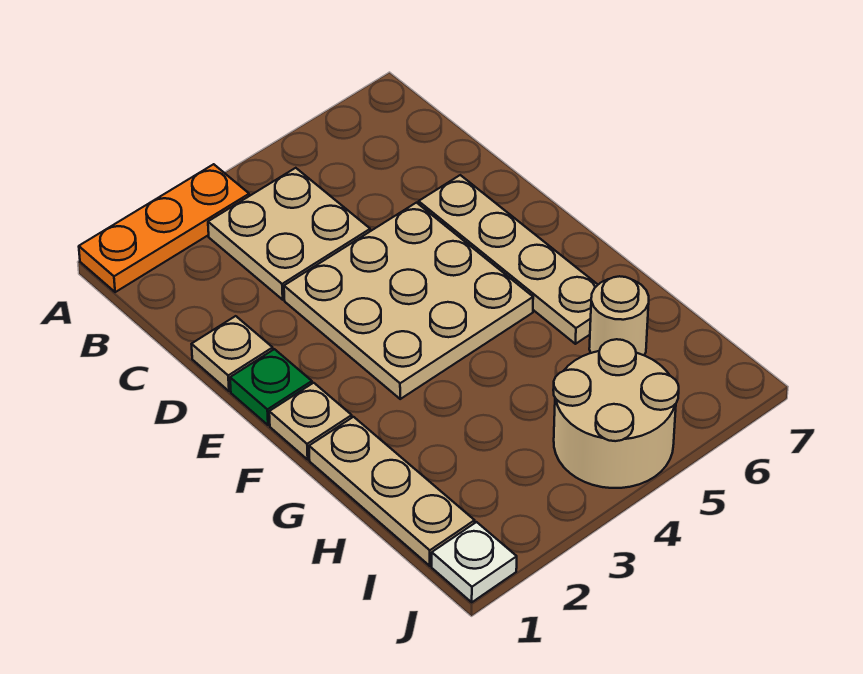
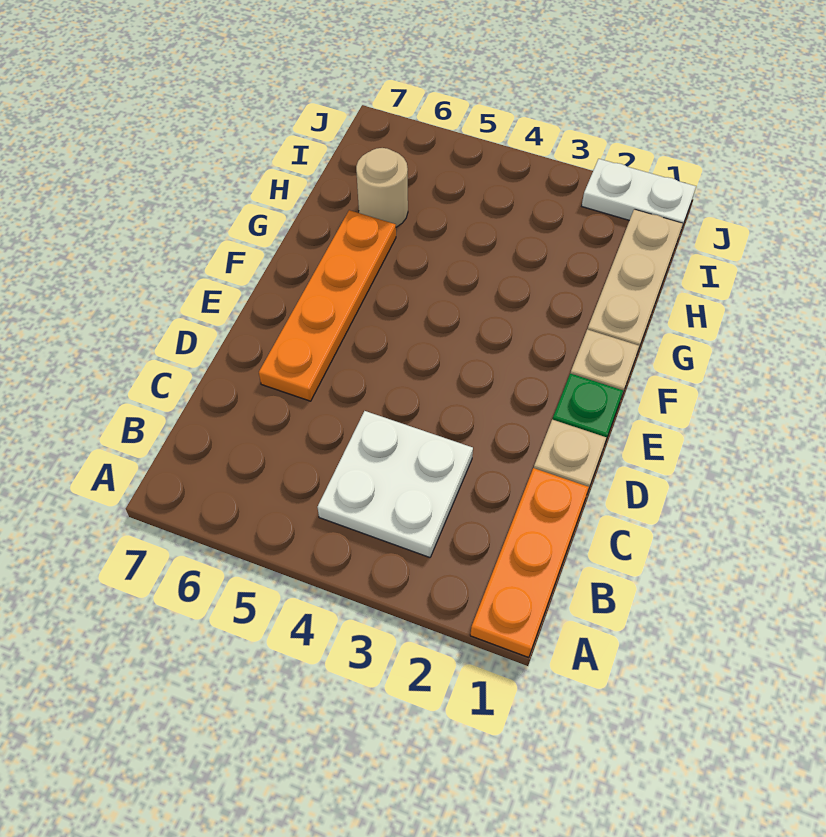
orange plate A1:A3 level 1 -> orange plate A1:C1 level 1
tan plate B3:C4 level 1 -> white plate B3:C4 level 1
tan plate D3:F5 level 1 -> none
tan plate D6:G6 level 1 -> orange plate D6:G6 level 1
tan round brick I4:J5 level 1 -> none
white plate J1 level 1 -> white plate J1:J2 level 1

